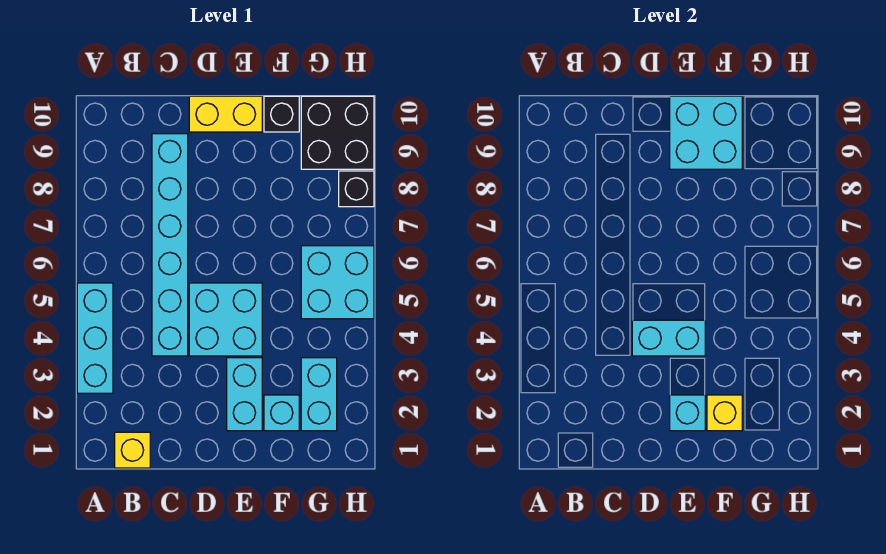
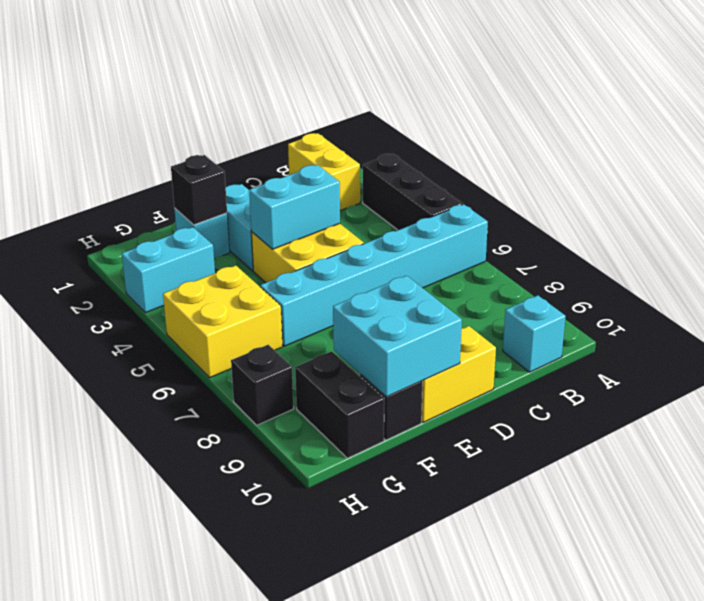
cyan brick A3:A5 level 1 -> black brick A3:A5 level 1
yellow brick B1 level 1 -> yellow brick B1:B2 level 1
cyan brick C4:C9 level 1 -> cyan brick A6:F6 level 1
cyan brick D4:E5 level 1 -> yellow brick D4:E5 level 1
cyan brick E2 level 2 -> cyan brick B10 level 1
yellow brick F2 level 2 -> black brick F2 level 2
cyan brick G2:G3 level 1 -> cyan brick G3:H3 level 1
cyan brick G5:H6 level 1 -> yellow brick G5:H6 level 1
black brick G9:H10 level 1 -> black brick G9:G10 level 1

